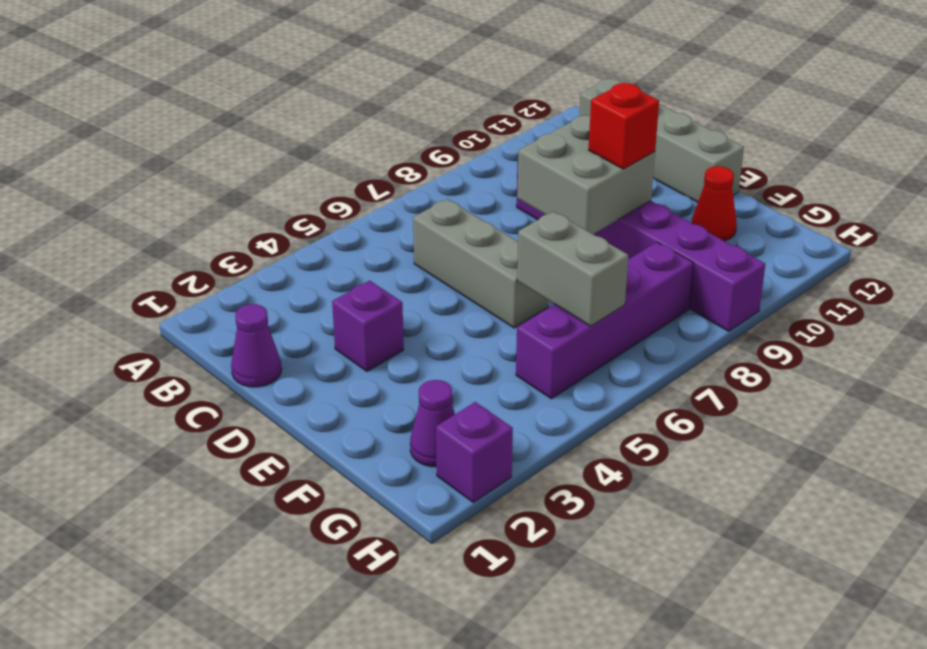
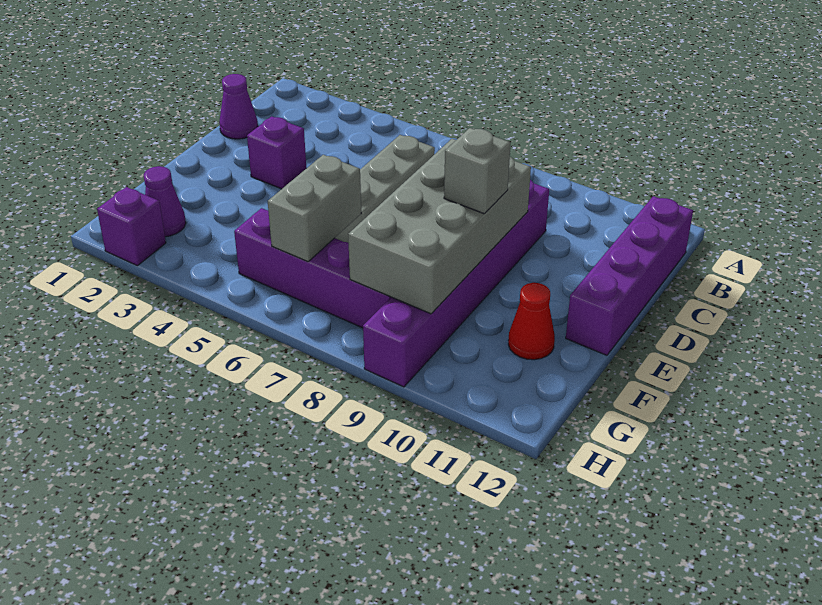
grey brick B12:E12 level 1 -> purple brick B12:E12 level 1
grey brick D8:E9 level 2 -> grey brick D8:G9 level 2
red brick E9 level 3 -> grey brick E9 level 3

